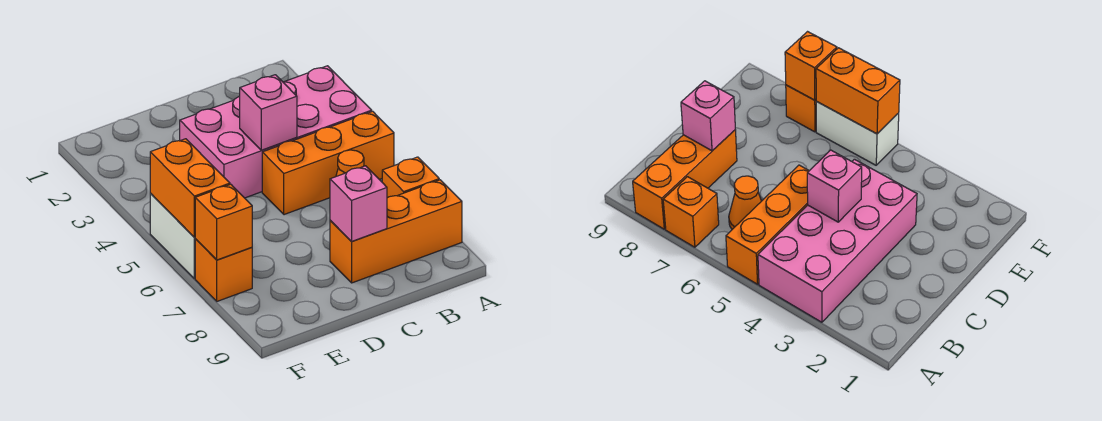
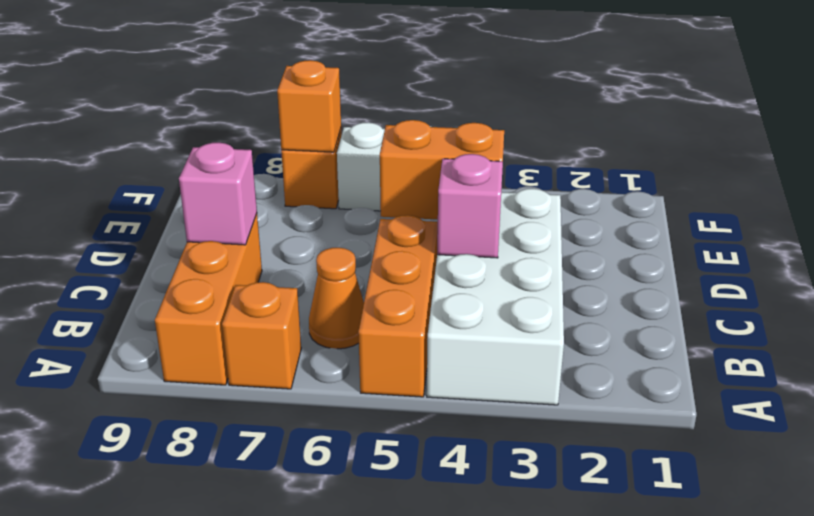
pink brick A3:D4 level 1 -> white brick A3:D4 level 1
orange brick F5:F6 level 2 -> orange brick D4:D5 level 2

